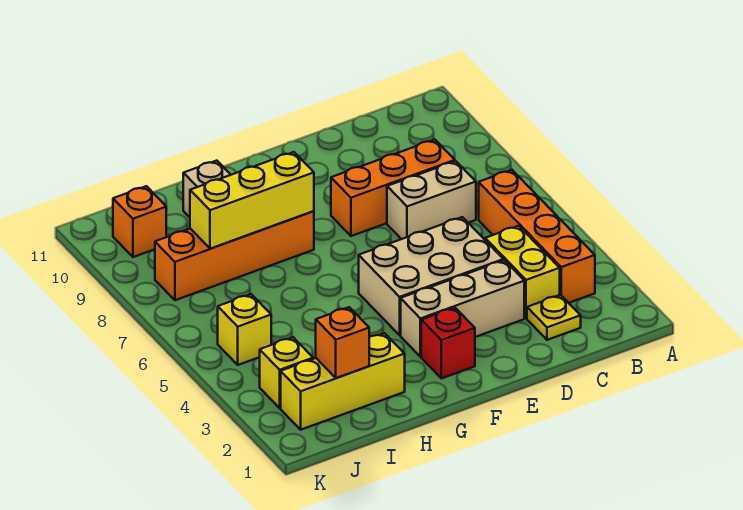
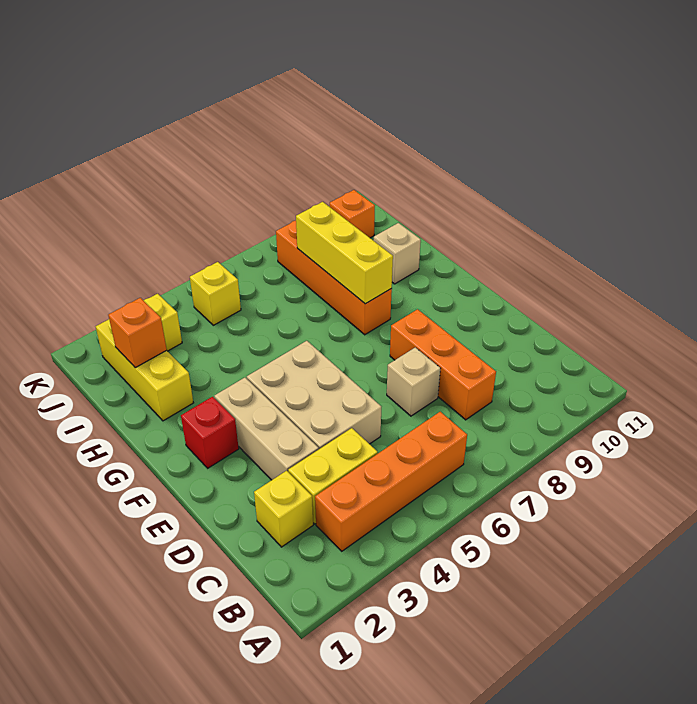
yellow plate C2 level 1 -> yellow brick C2 level 1
tan brick C7:D7 level 1 -> tan brick D7 level 1

